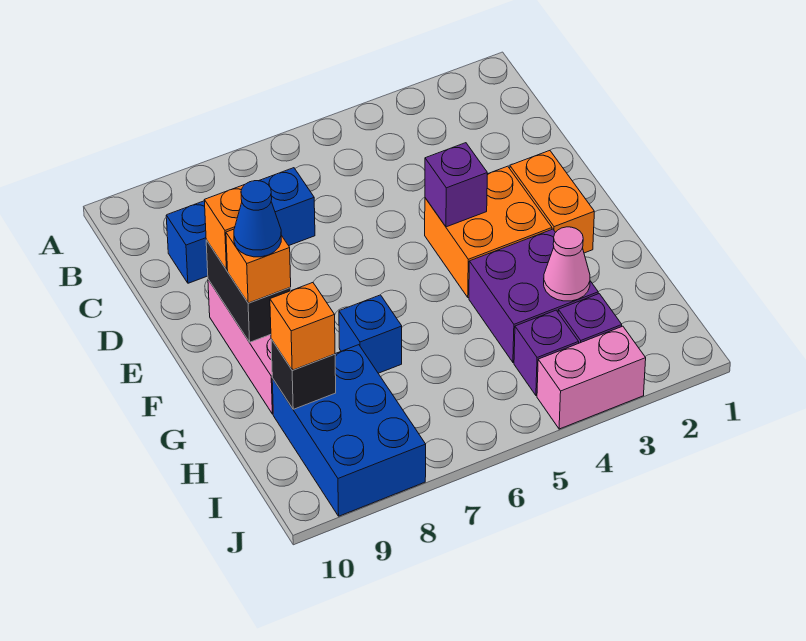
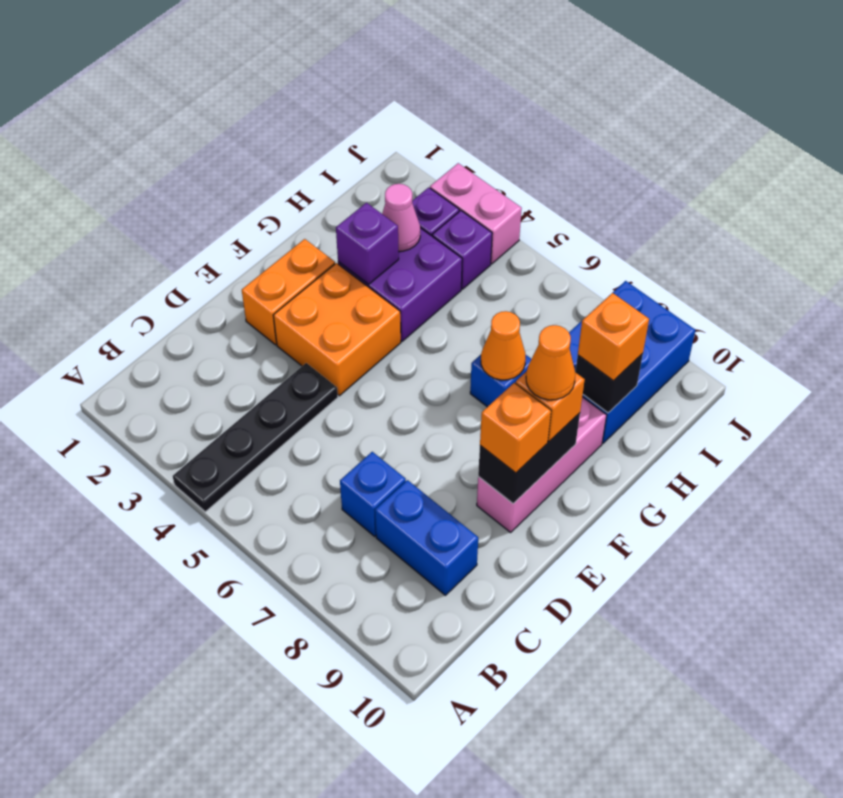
none -> black plate A4:D4 level 1
purple brick E4 level 2 -> purple brick G3 level 2
blue cone F9 level 4 -> orange cone F9 level 4
none -> orange cone G7 level 2

